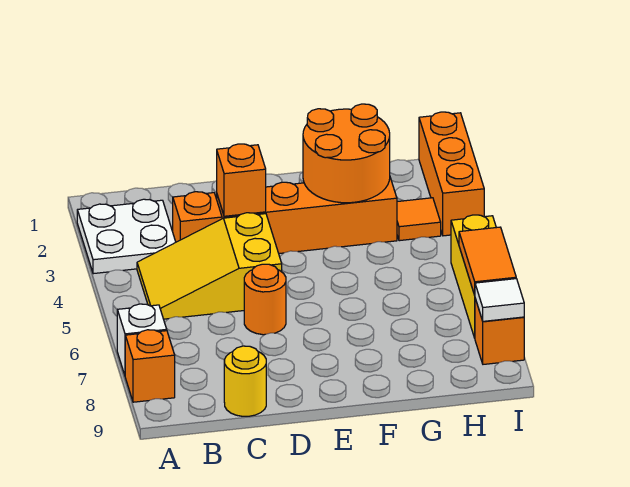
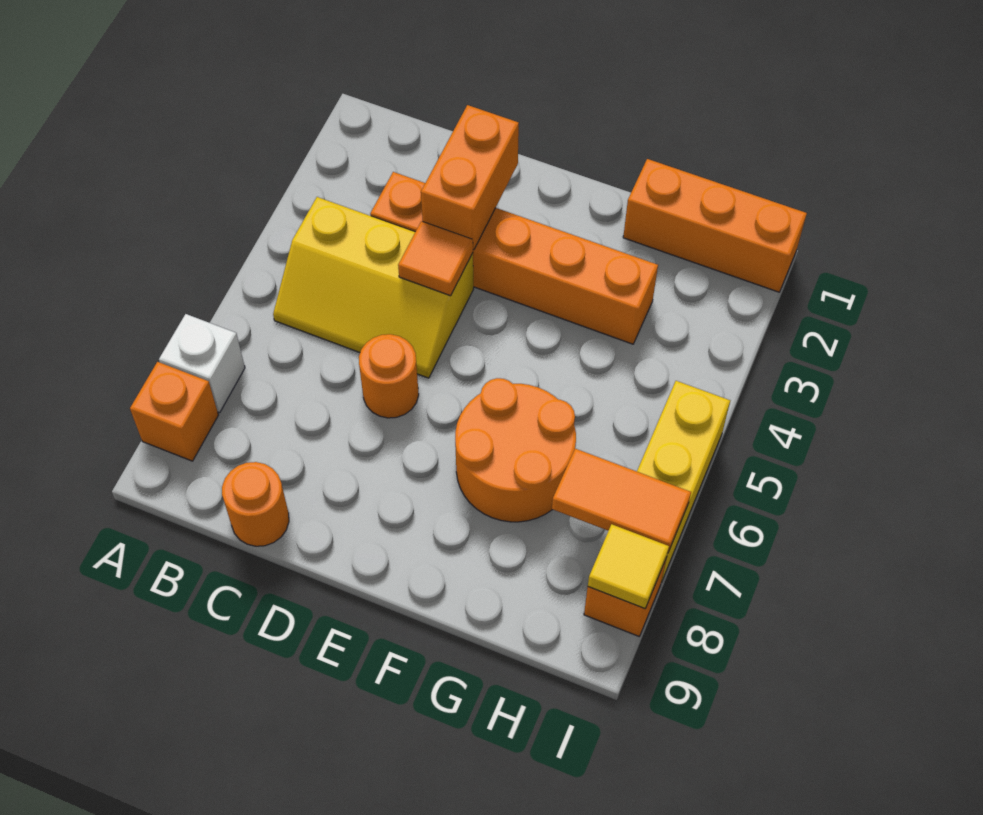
white plate A2:B3 level 1 -> none
yellow slope B4:D5 level 1 top D -> yellow slope B4:D5 level 1 top 4
yellow round brick C9 level 1 -> orange round brick C9 level 1
orange brick D3 level 2 -> orange brick D2:D3 level 2
orange round brick F2:G3 level 2 -> orange round brick F6:G7 level 1
orange tile H3 level 1 -> orange tile D4 level 2
orange brick I1:I3 level 1 -> orange brick G1:I1 level 1
orange tile I6:I7 level 2 -> orange tile H7:I7 level 2
white tile I8 level 2 -> yellow tile I8 level 2

